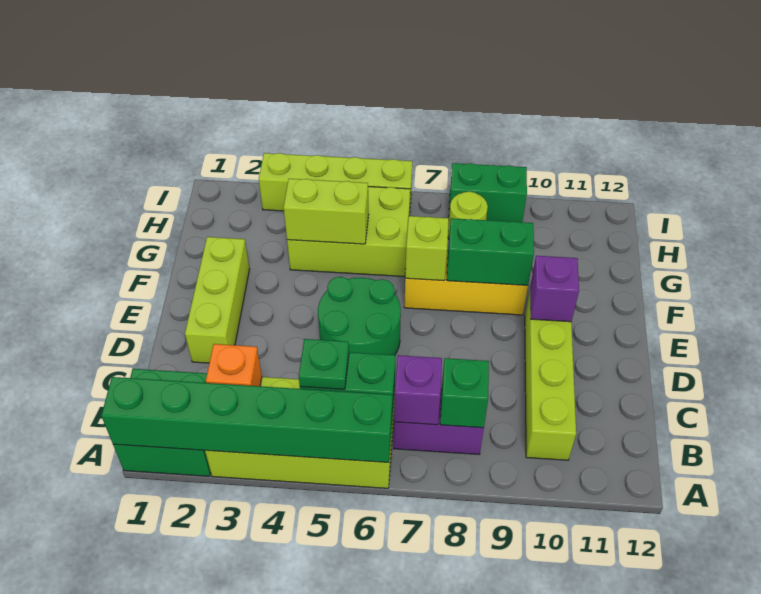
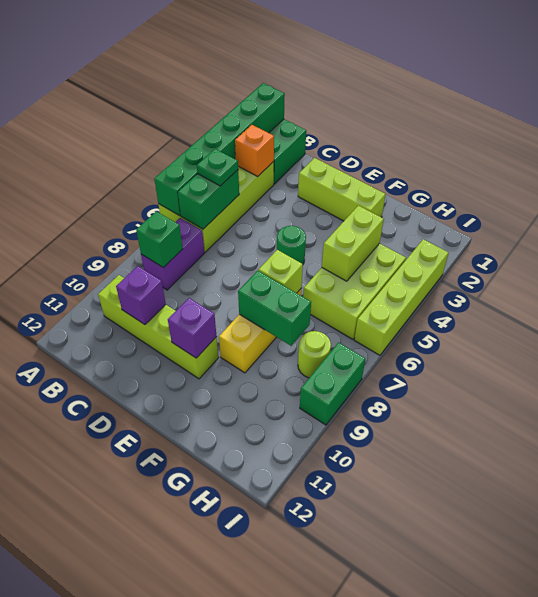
purple brick B7 level 2 -> purple brick C10 level 2
green round brick D5:E6 level 1 -> green round brick E5 level 1
green brick F8:F9 level 2 -> green brick F8:G8 level 2

